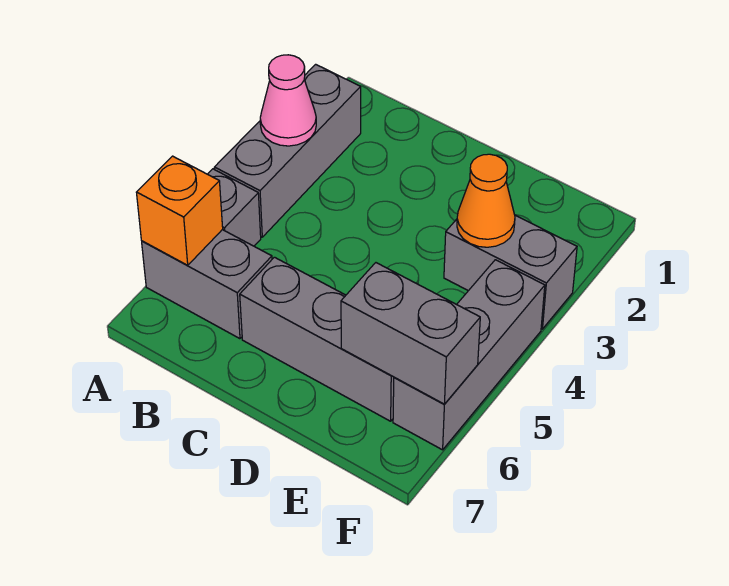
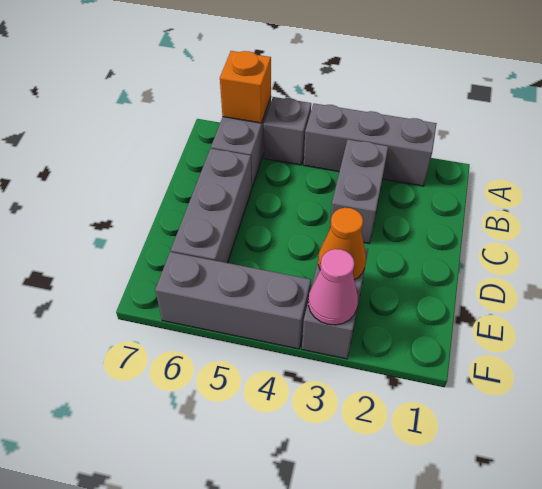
pink cone A3 level 2 -> pink cone F3 level 2
grey brick E6:F6 level 2 -> grey brick B3:C3 level 1

